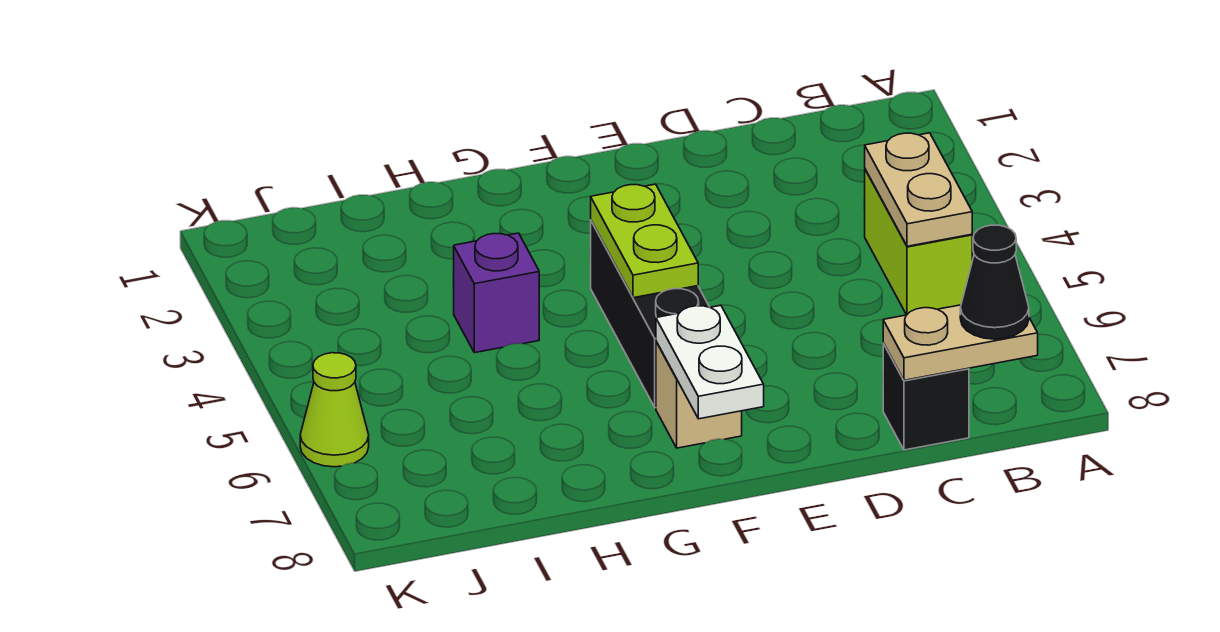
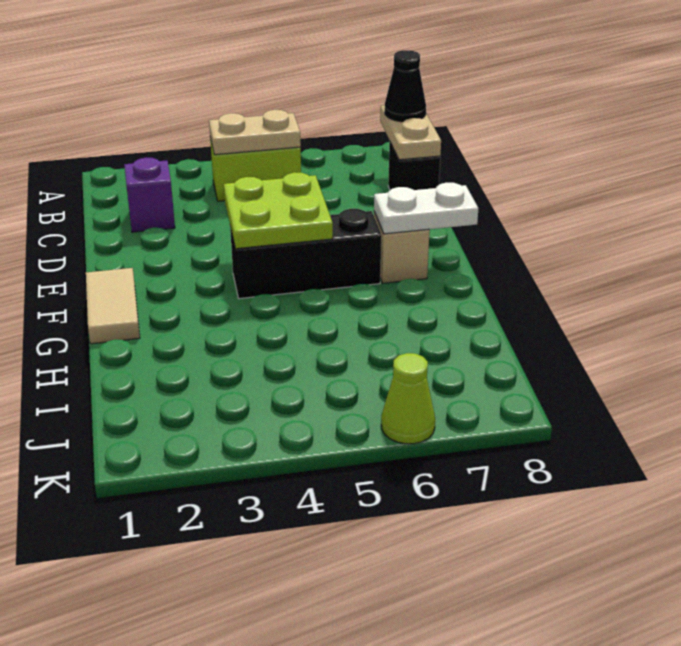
none -> tan tile F1:G1 level 1
lime plate F4:F5 level 2 -> lime plate E4:F5 level 2
purple brick H4 level 1 -> purple brick C2 level 1

